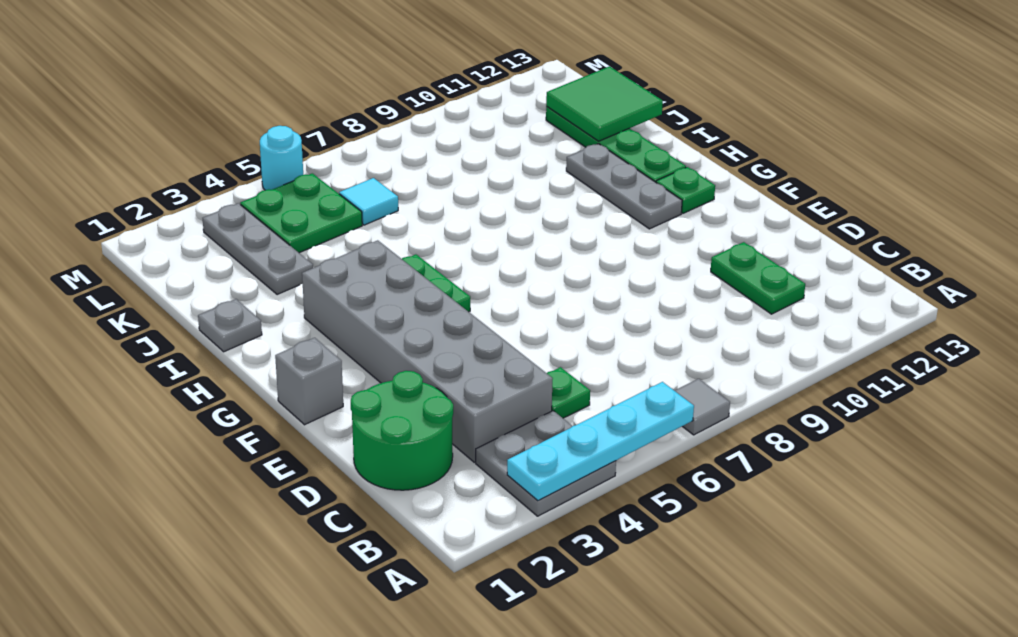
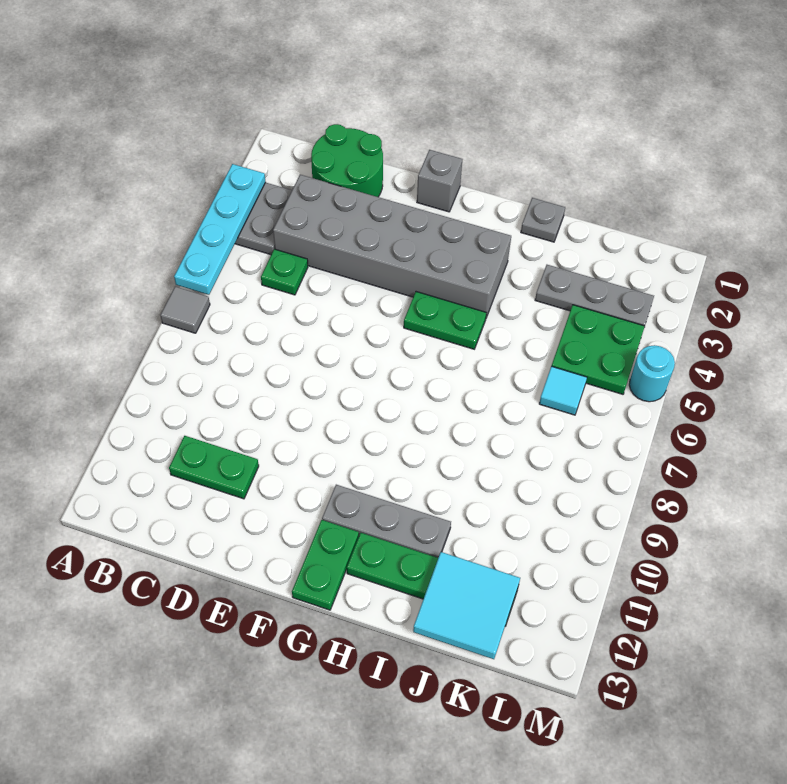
green plate G12 level 1 -> green plate G12:G13 level 1
green tile J12:K13 level 2 -> cyan tile J12:K13 level 2

